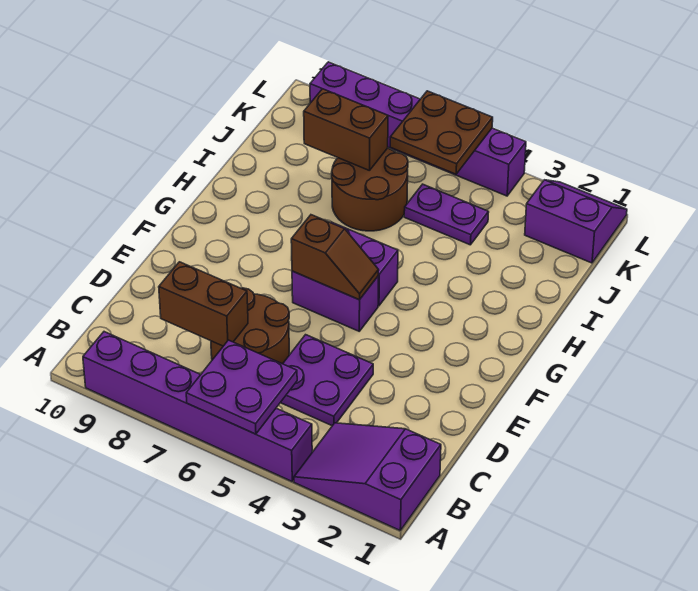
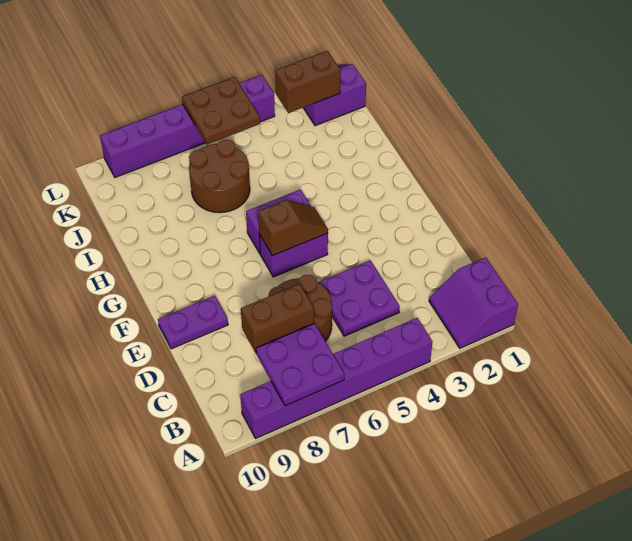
purple slope A1:B3 level 1 top 1 -> purple slope A1:B2 level 1 top 1
purple plate A5:B6 level 2 -> purple plate A7:B8 level 2
purple plate J4:J5 level 1 -> purple plate E9:E10 level 1
brown brick J7:J8 level 2 -> brown brick K2:K3 level 2

